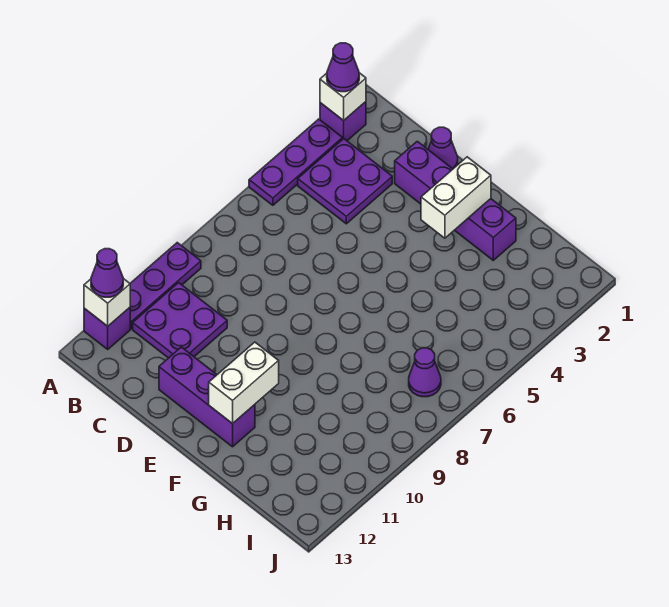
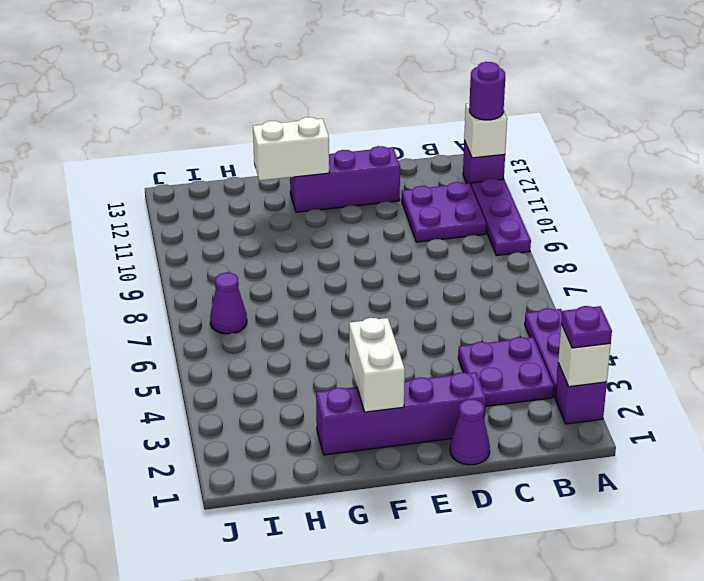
purple cone A2 level 3 -> purple plate A2 level 3
purple cone A12 level 3 -> purple round brick A12 level 3
white brick F11:F12 level 2 -> white brick F12:G12 level 2

